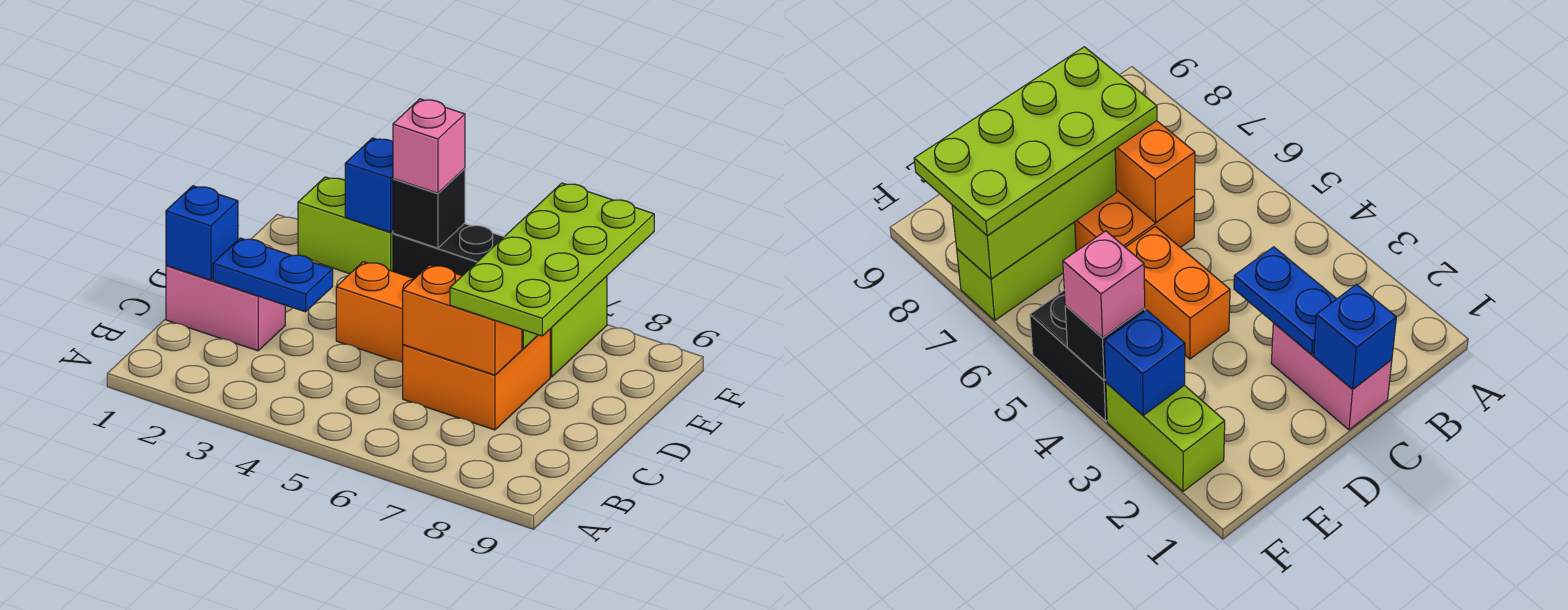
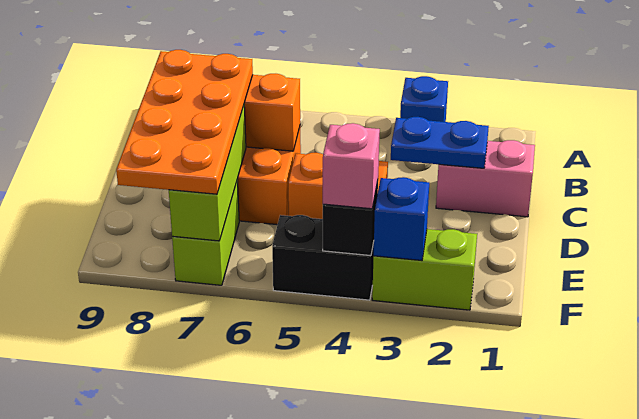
blue brick C1 level 2 -> blue brick A3 level 1
lime plate C7:F8 level 3 -> orange plate C7:F8 level 3

